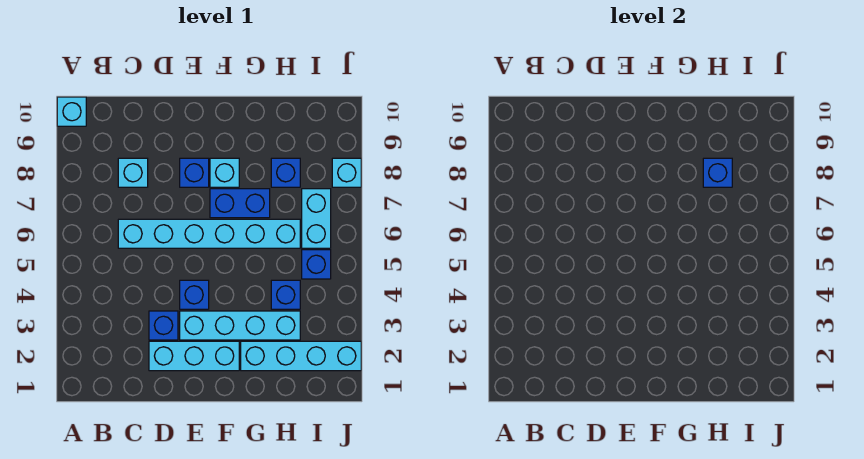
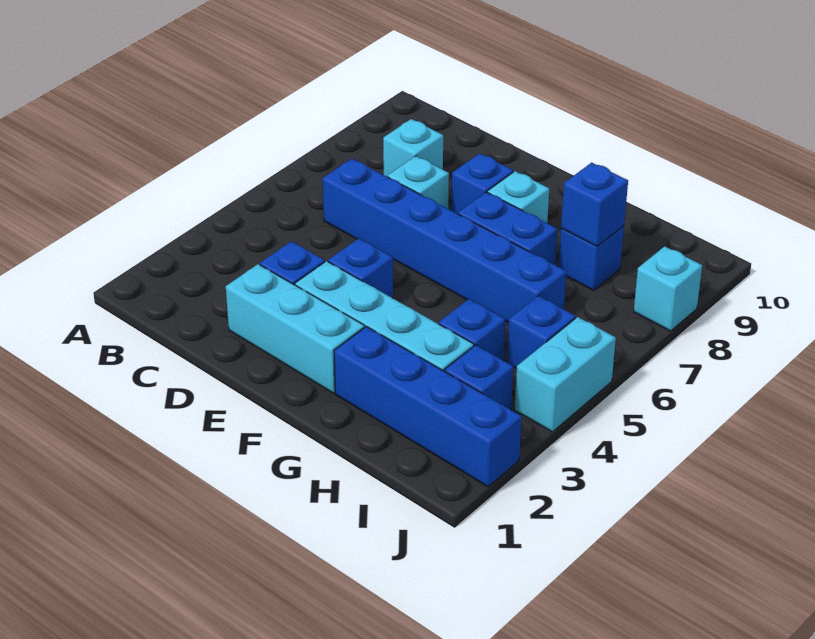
cyan brick A10 level 1 -> cyan brick D7 level 1
cyan brick C6:H6 level 1 -> blue brick C6:H6 level 1
cyan brick G2:J2 level 1 -> blue brick G2:J2 level 1
none -> blue brick I3 level 1
cyan brick I6:I7 level 1 -> cyan brick J4:J5 level 1

